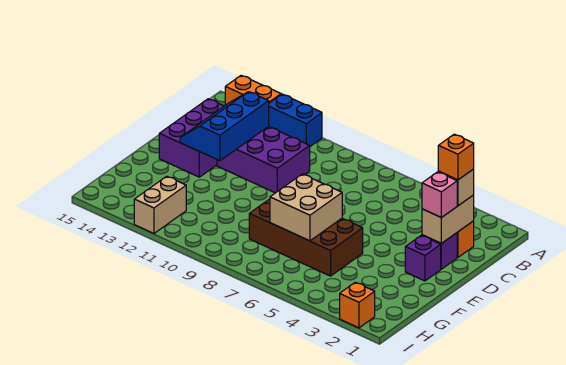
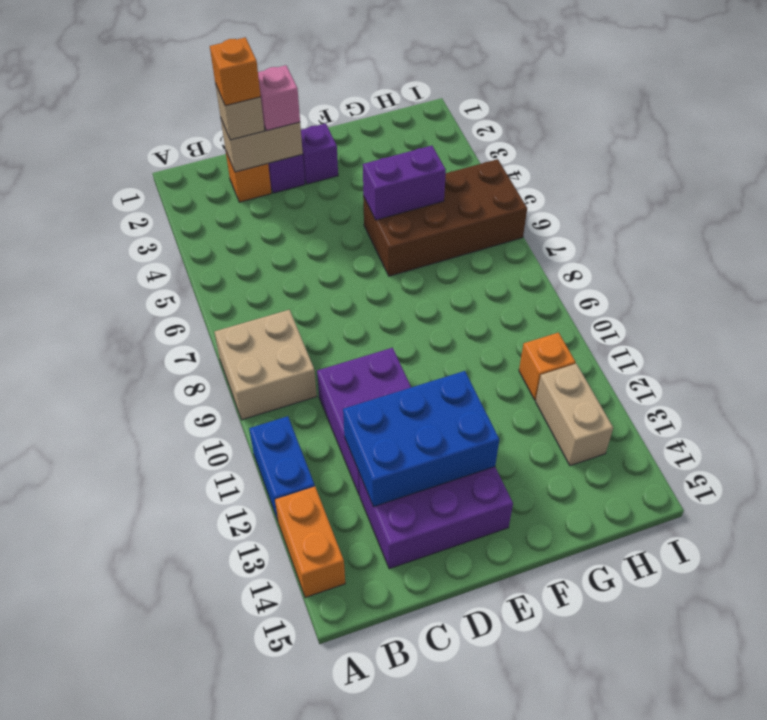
blue slope C12:E13 level 2 top 12 -> blue brick C12:E13 level 2
brown brick F5:G8 level 1 -> brown brick F5:I6 level 1
none -> purple brick F5:G5 level 2
tan brick F6:G7 level 2 -> tan brick A8:B9 level 1
tan brick H12:I12 level 1 -> tan brick H12:H13 level 1
orange brick I2 level 1 -> orange brick H11 level 1

